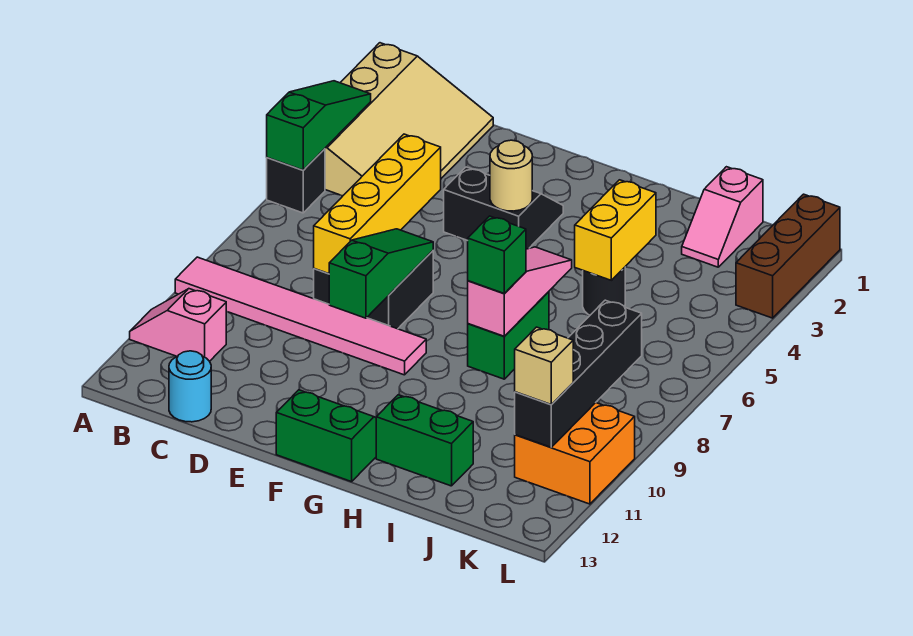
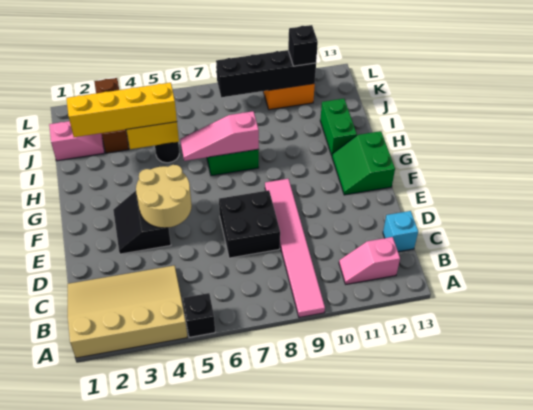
green slope A3:A5 level 2 top 5 -> none
pink slope A11:B11 level 1 top B -> pink slope B11:B12 level 1 top 12
cyan round brick C13 level 1 -> cyan brick C13 level 1
yellow brick D5:D8 level 2 -> yellow brick I2:I5 level 3
green slope E7:E9 level 2 top 9 -> none
tan round brick F4 level 2 -> tan round brick E4:F5 level 2
green brick H8 level 3 -> none
tan brick K11 level 3 -> black brick K11 level 3
brown brick L1:L3 level 1 -> brown brick J3:L3 level 1

